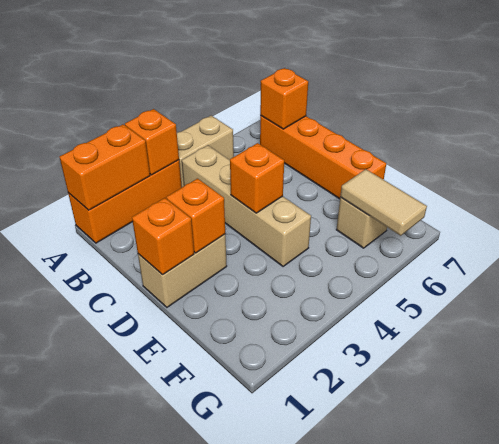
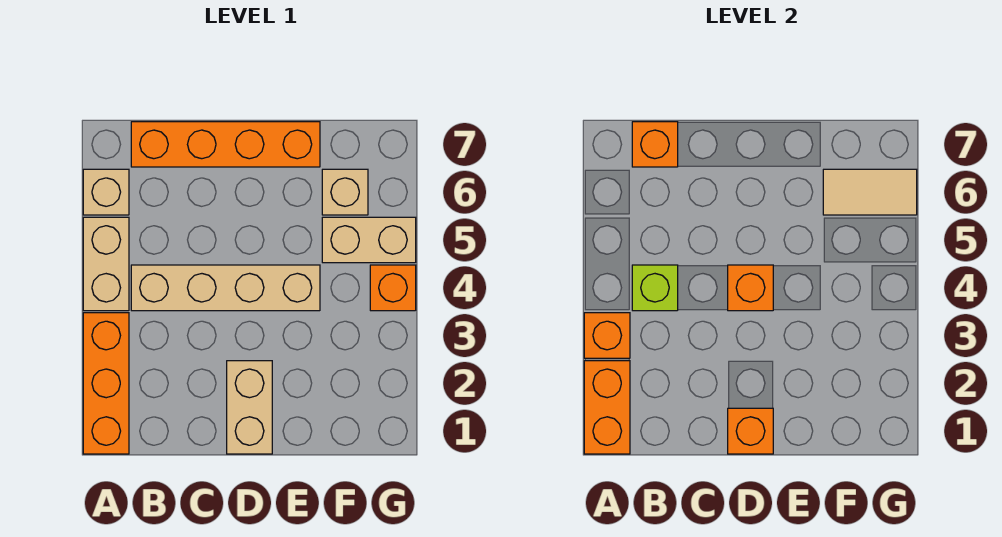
none -> tan brick A6 level 1
none -> lime brick B4 level 2
orange brick D2 level 2 -> orange brick G4 level 1
none -> tan brick F5:G5 level 1

